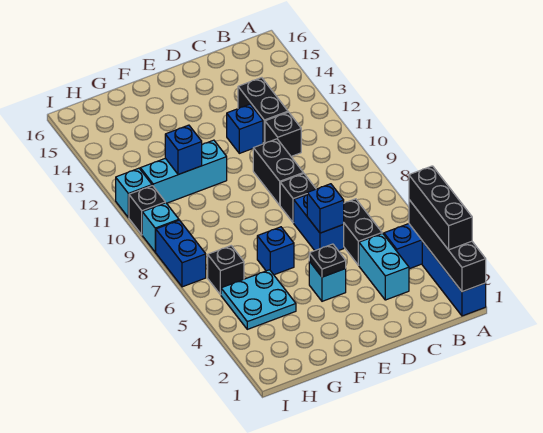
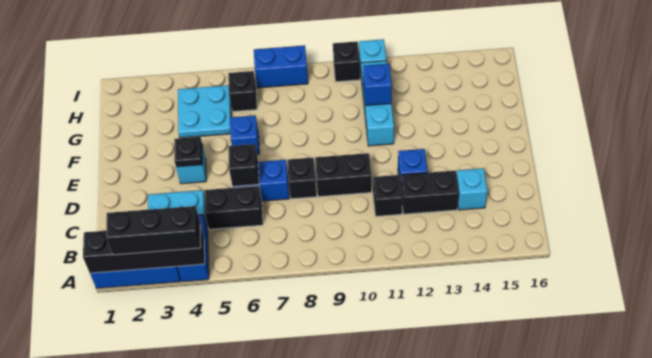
blue brick D6 level 2 -> black brick D6 level 2
cyan brick I9 level 1 -> cyan brick C14 level 1

